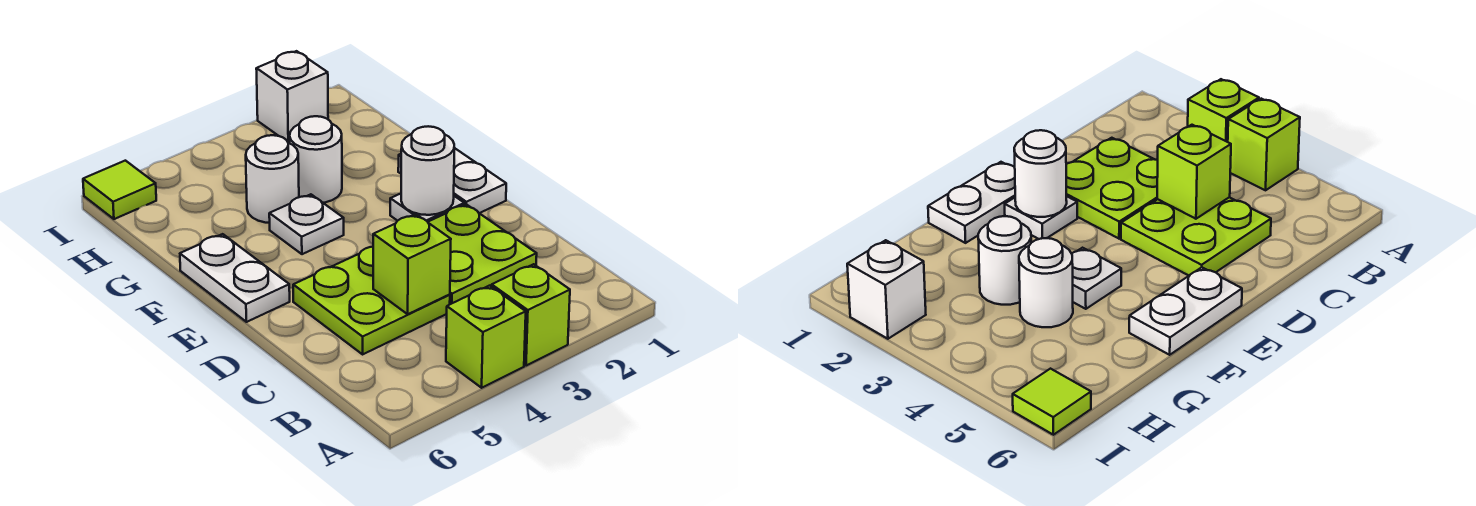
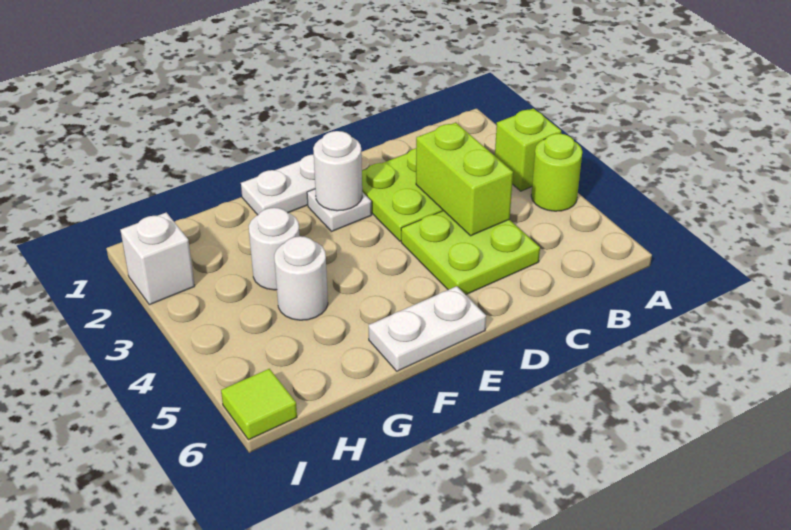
lime brick A4 level 1 -> lime round brick A4 level 1
lime brick C4 level 2 -> lime brick C3:C4 level 2
white plate F4 level 1 -> none

